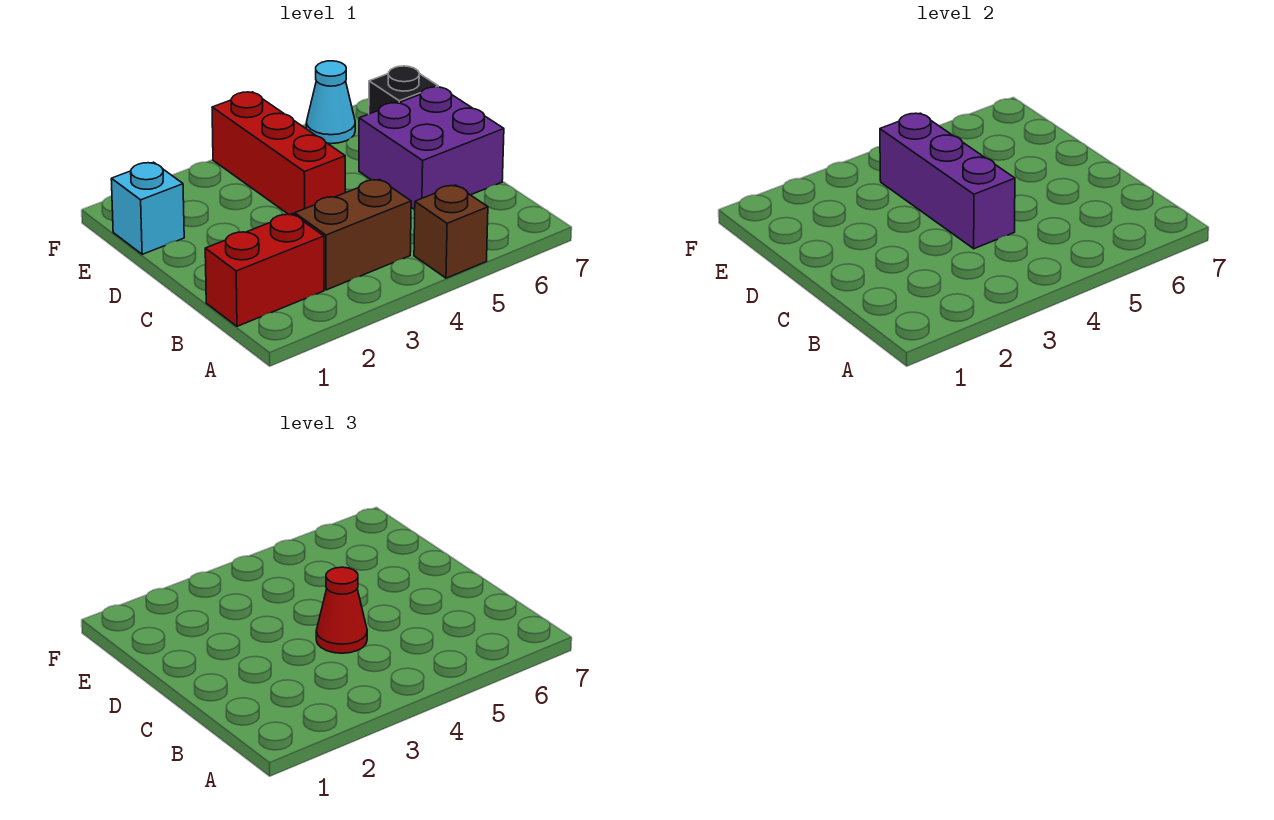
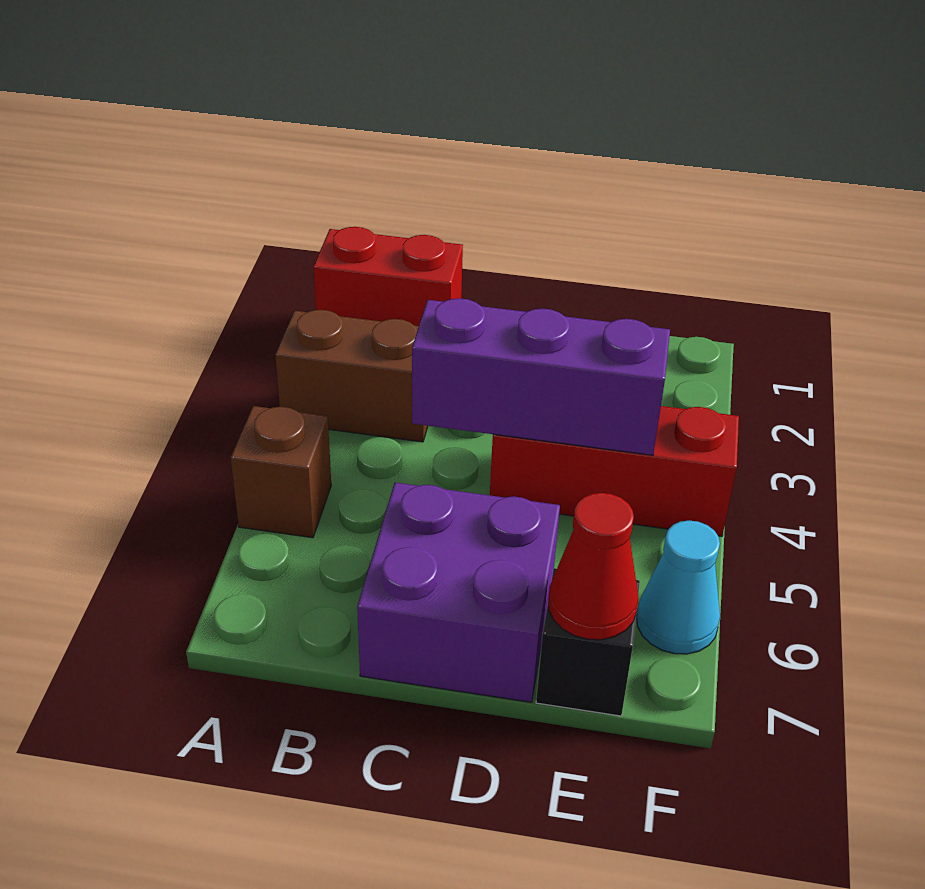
red brick B1:B2 level 1 -> red brick A1:B1 level 1
brown brick B3:B4 level 1 -> brown brick A3:B3 level 1
red cone C4 level 3 -> red cone E7 level 2
cyan brick E1 level 1 -> none

